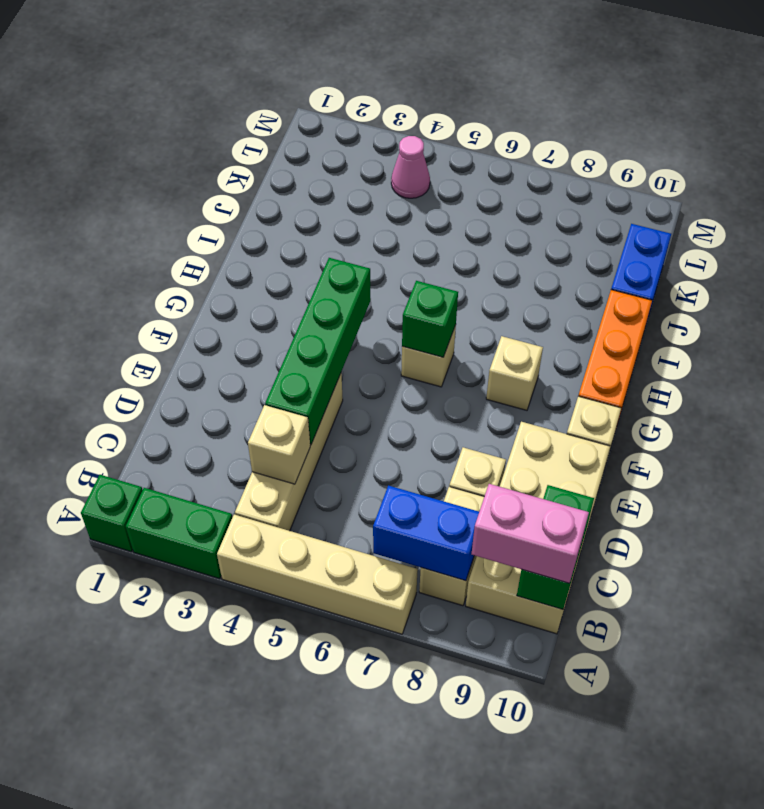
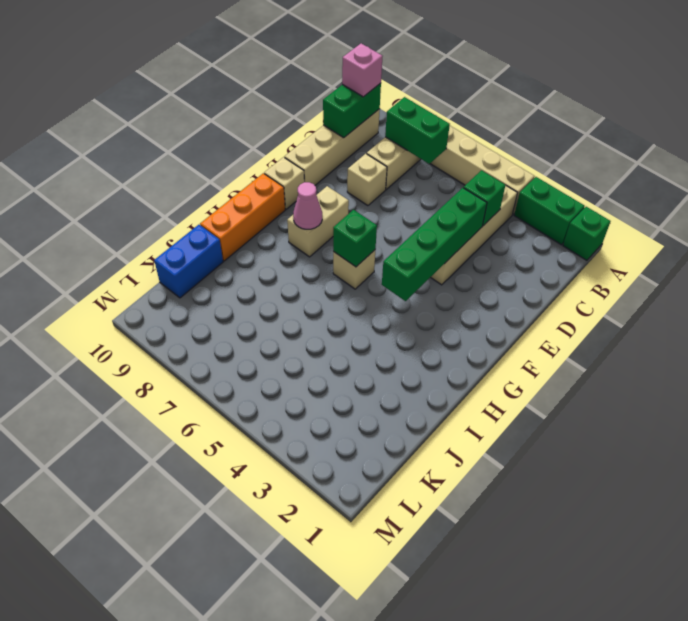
blue brick B7:B8 level 2 -> green brick B7:B8 level 2
tan brick B9:E10 level 1 -> tan brick B10:E10 level 1
pink brick B9:B10 level 3 -> pink brick B10 level 3
tan brick C4 level 2 -> green brick C4 level 2
tan brick G8 level 1 -> tan brick F8:G8 level 1
pink cone L4 level 1 -> pink cone G8 level 2

